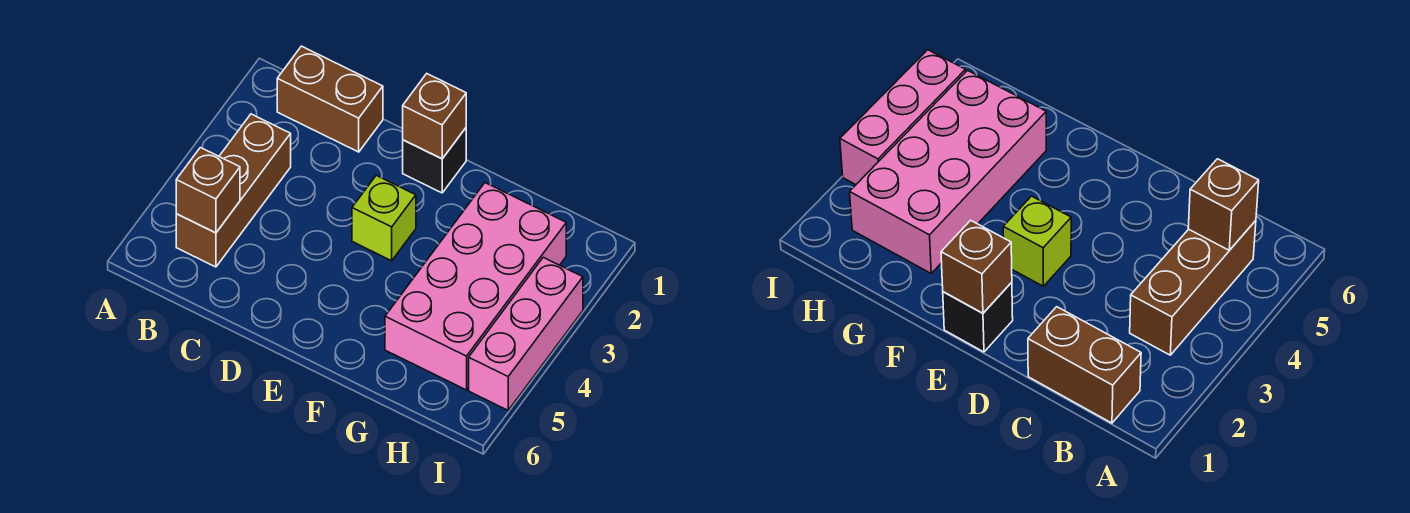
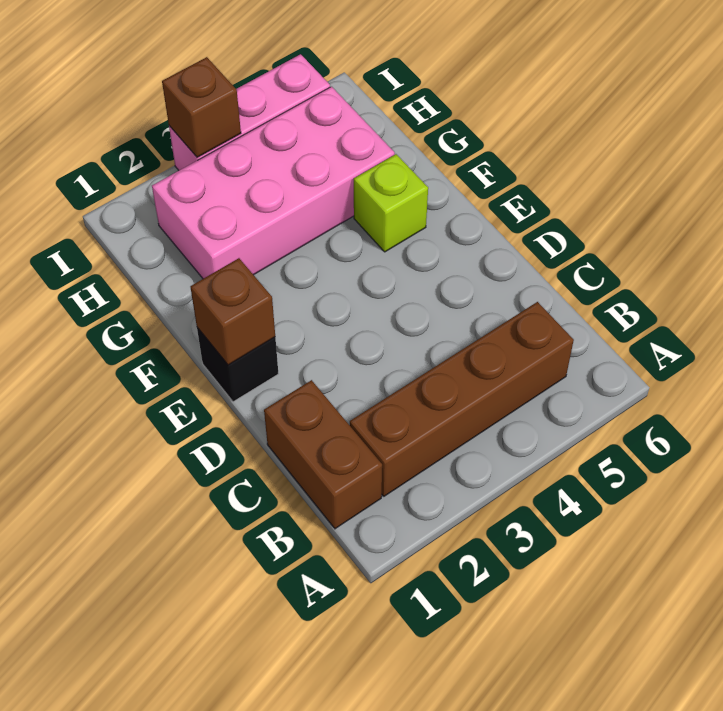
brown brick B3:B5 level 1 -> brown brick B2:B5 level 1
brown brick B5 level 2 -> brown brick I3 level 2
lime brick E3 level 1 -> lime brick F5 level 1

